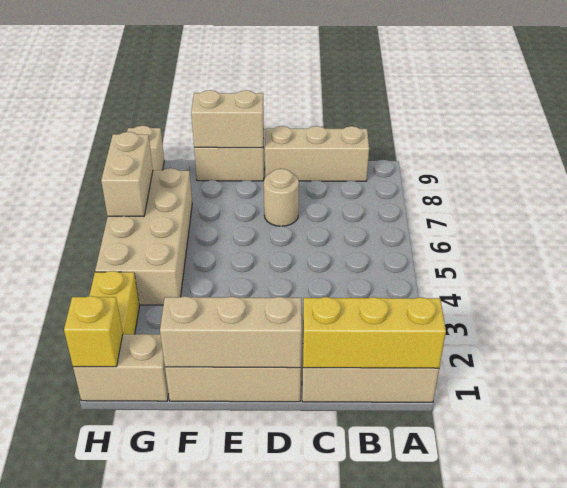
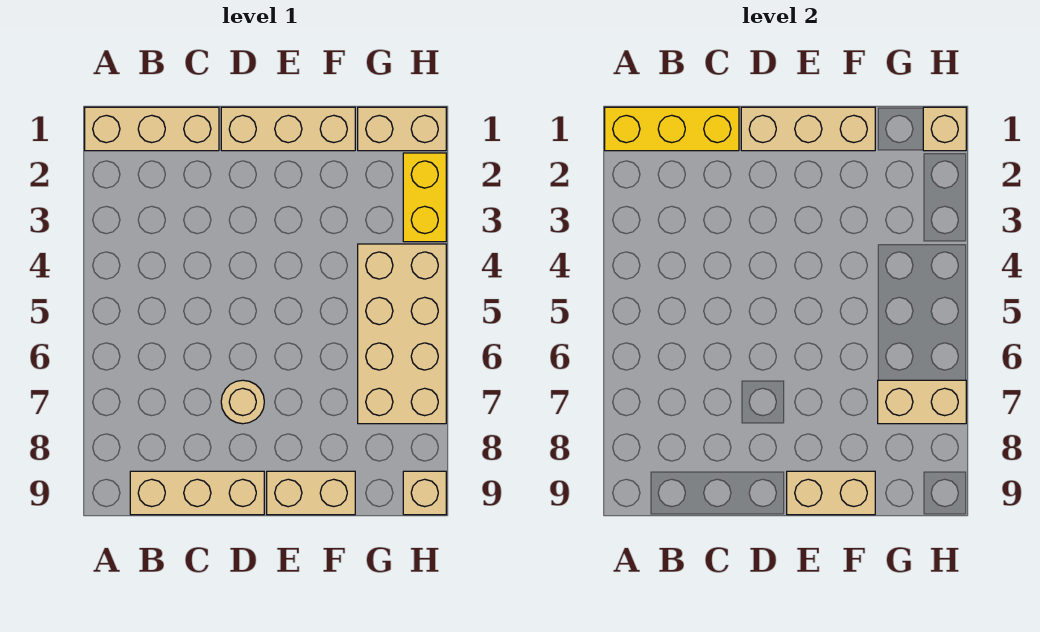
yellow brick H1 level 2 -> tan brick H1 level 2
tan brick H6:H7 level 2 -> tan brick G7:H7 level 2

